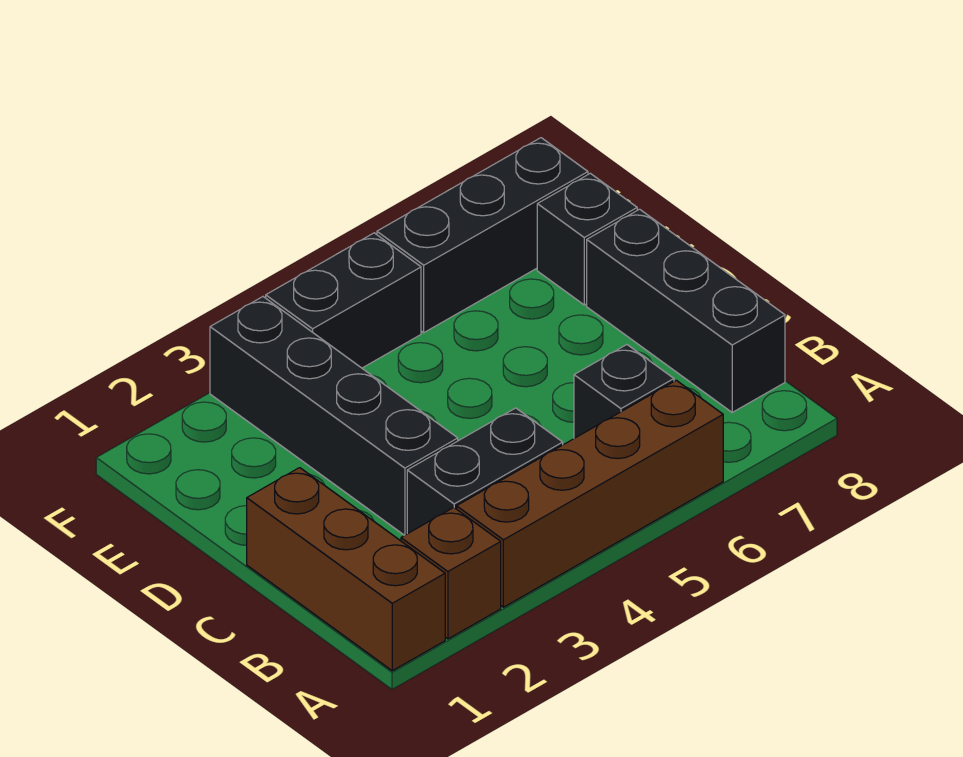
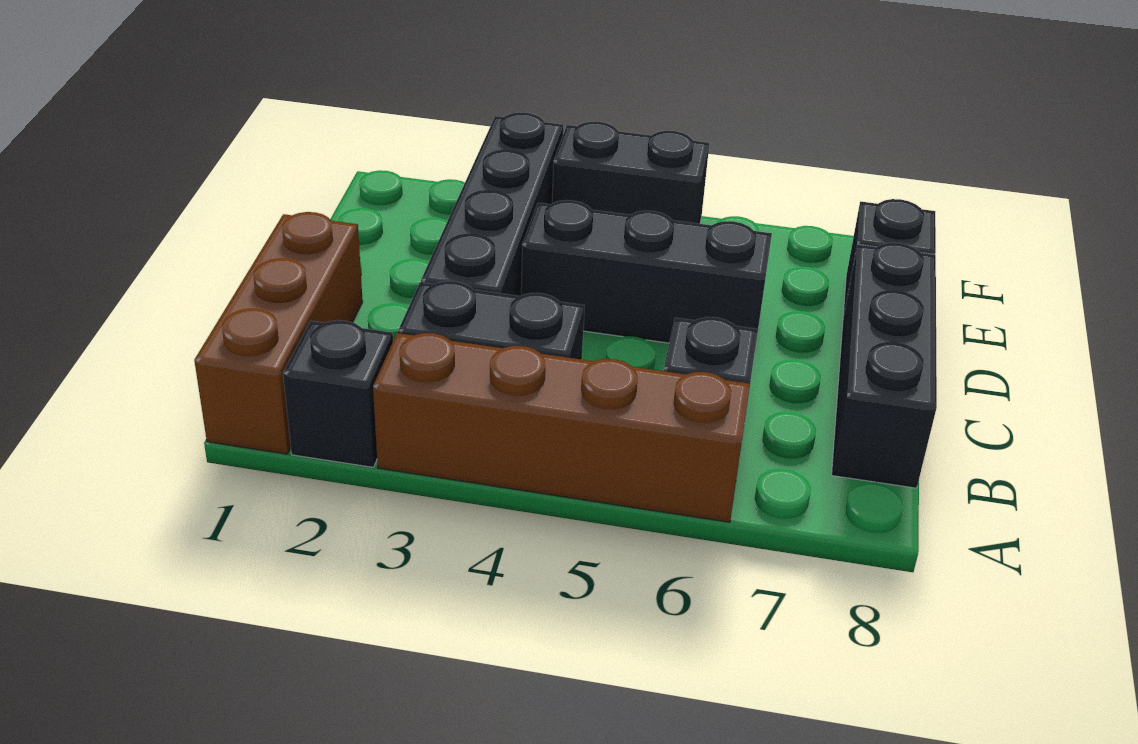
brown brick A2 level 1 -> black brick A2 level 1
black brick F6:F8 level 1 -> black brick D4:D6 level 1

